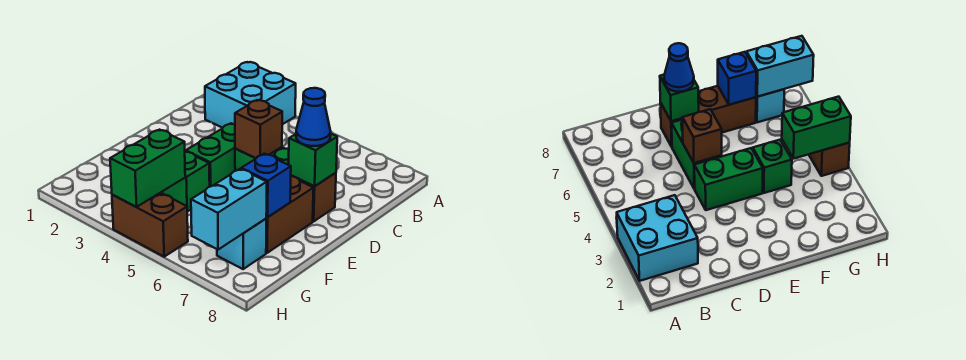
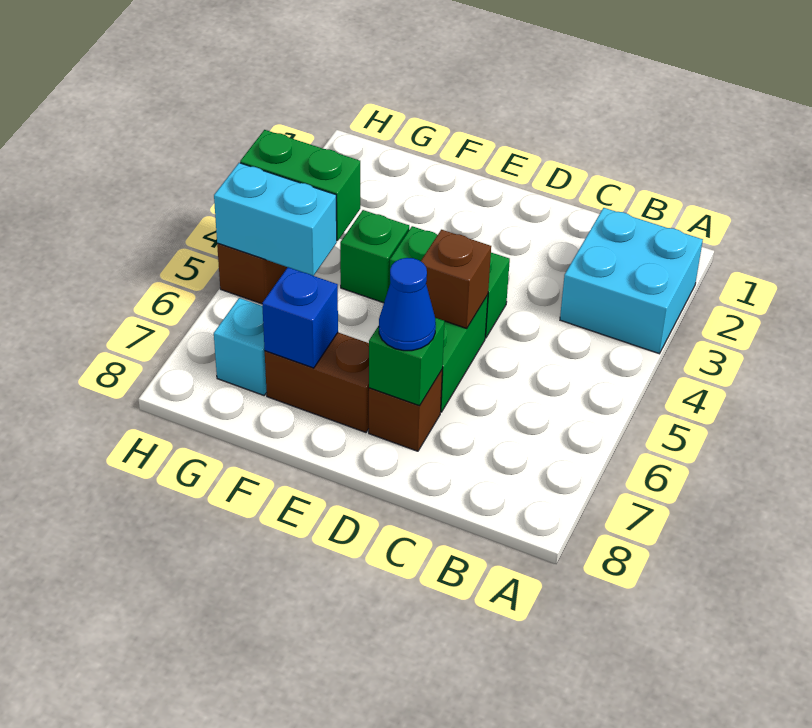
cyan brick G7:H7 level 2 -> cyan brick G5:H5 level 2

